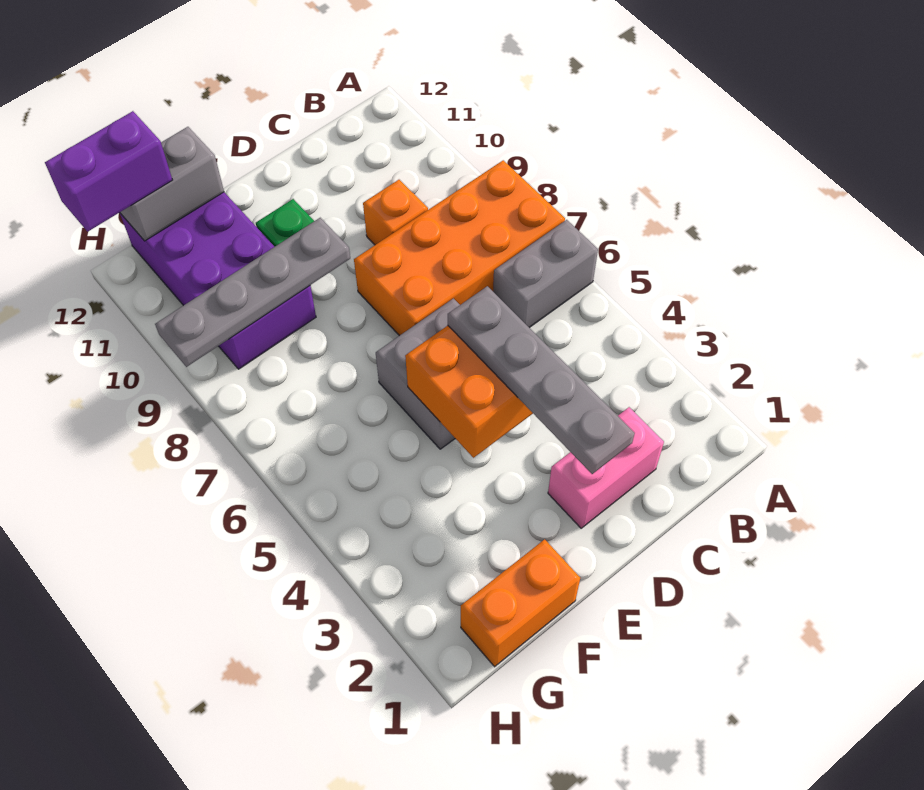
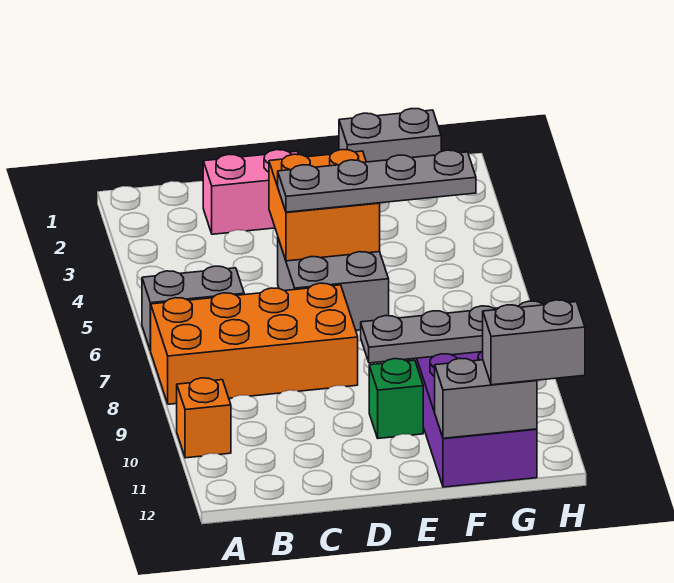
orange brick C9 level 1 -> orange brick A10 level 1
grey plate D2:D5 level 3 -> grey plate D5:G5 level 3
orange brick F1:G1 level 1 -> grey brick F1:G1 level 1
purple brick G12:H12 level 3 -> grey brick G12:H12 level 3

